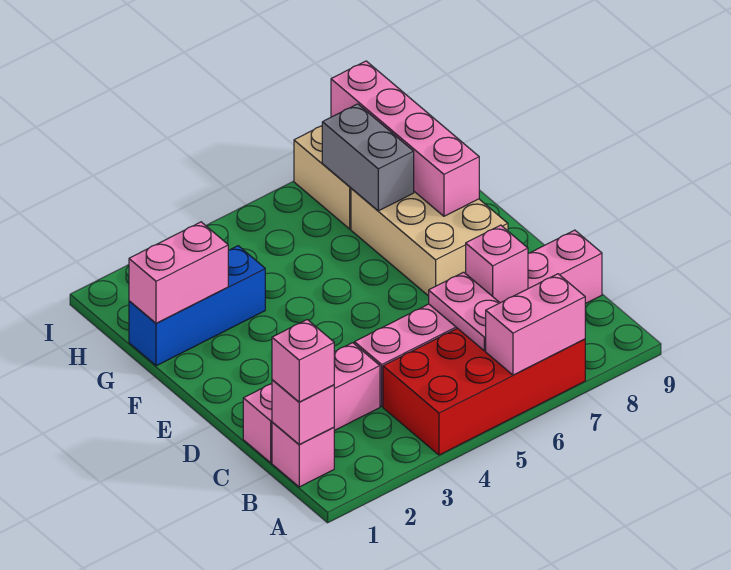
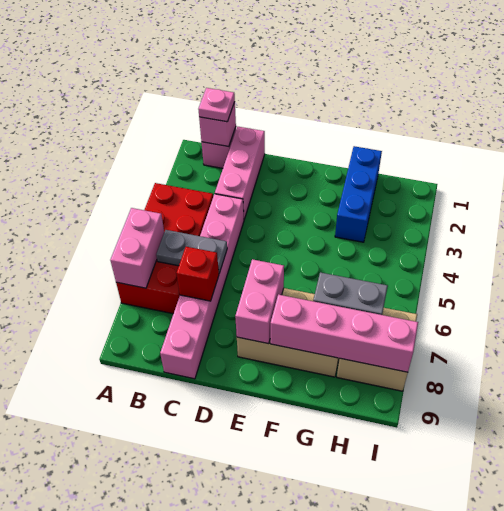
pink brick B1 level 3 -> pink plate B1 level 3
pink plate B6:C6 level 2 -> grey plate B6:C6 level 2
pink brick C7 level 2 -> red brick C7 level 2
pink brick G1:G2 level 2 -> pink brick E7:E8 level 2

